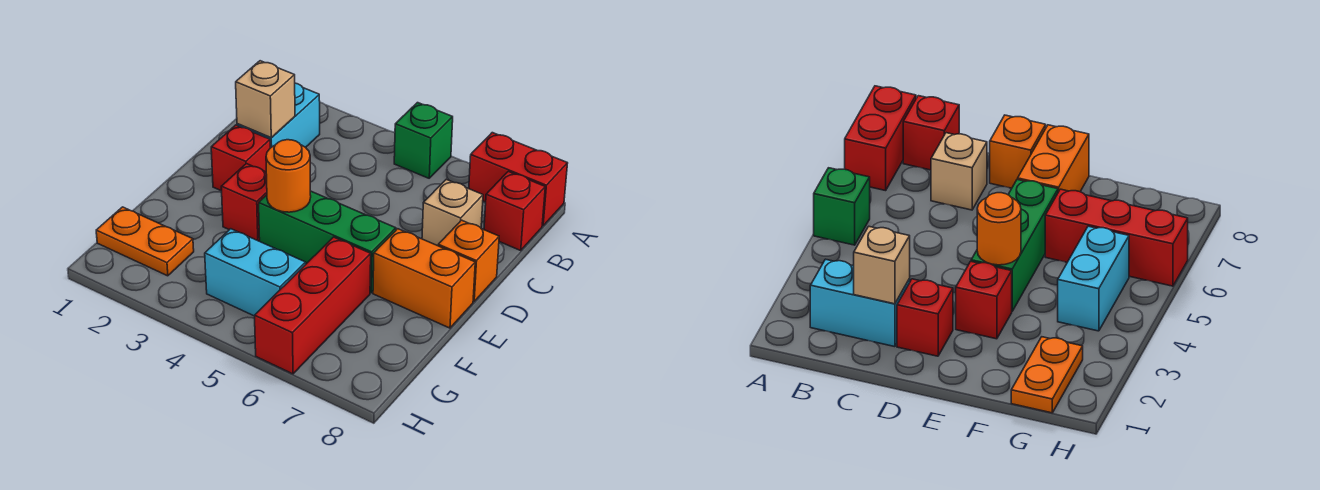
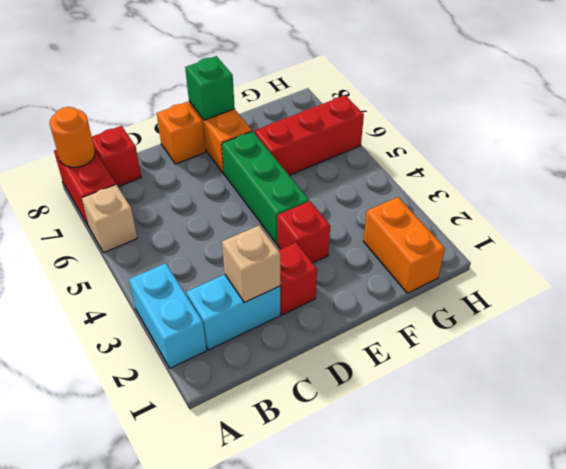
green brick A5 level 1 -> green brick E8 level 2
tan brick C7 level 1 -> tan brick A6 level 1
orange round brick E4 level 2 -> orange round brick A8 level 2
orange plate G1:G2 level 1 -> orange brick G1:G2 level 1
cyan brick G4:G5 level 1 -> cyan brick A2:A3 level 1

